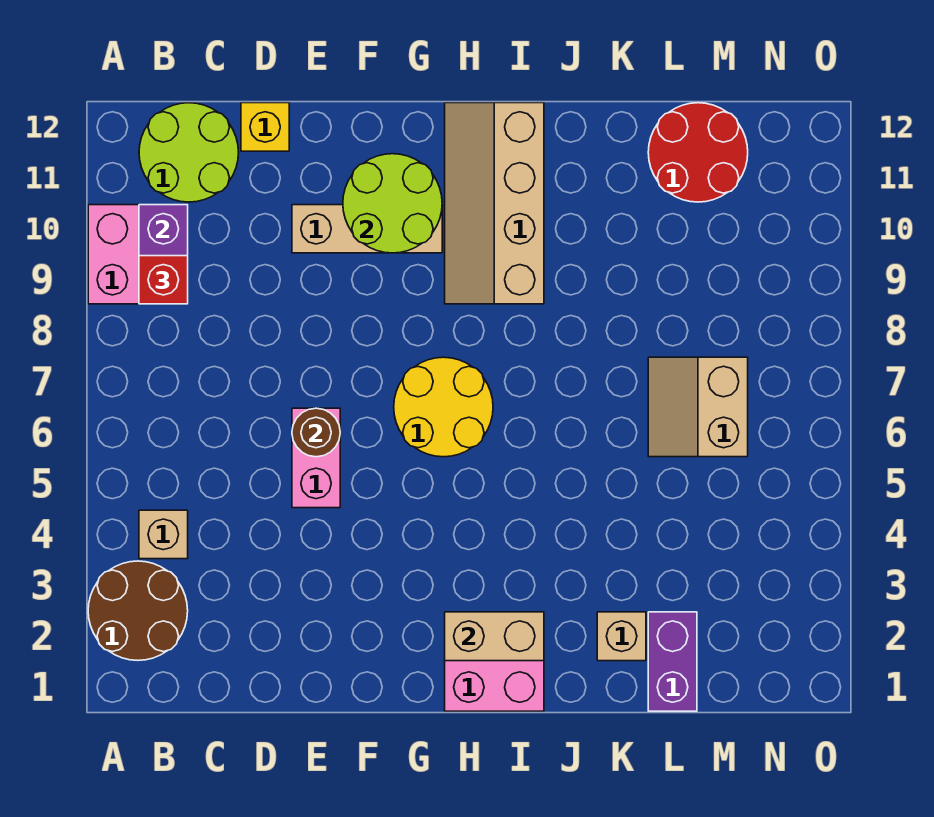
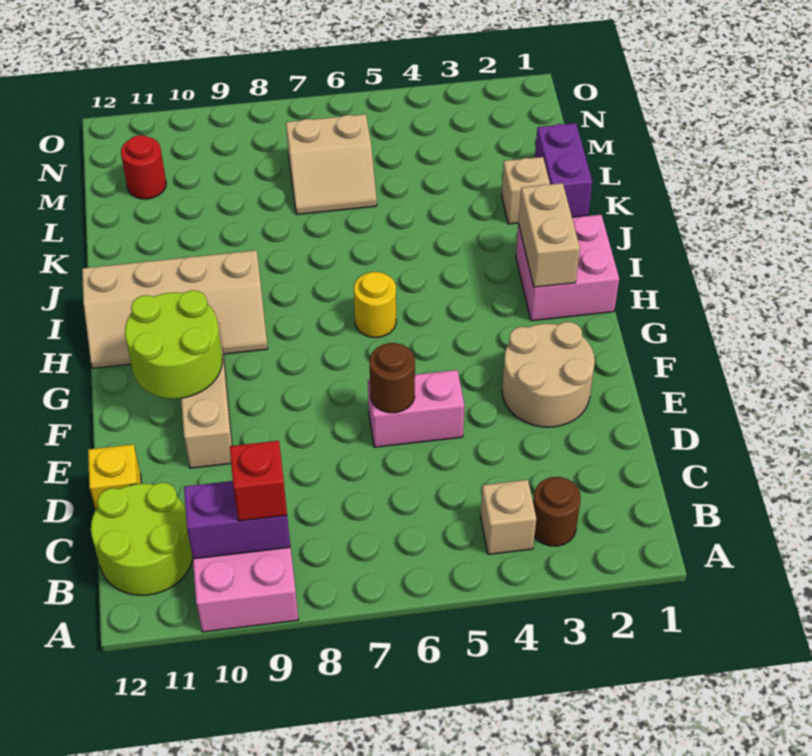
brown round brick A2:B3 level 1 -> brown round brick B3 level 1
none -> tan round brick E2:F3 level 1
yellow round brick G6:H7 level 1 -> yellow round brick H6 level 1
purple brick L1:L2 level 1 -> purple brick K1:L1 level 1
red round brick L11:M12 level 1 -> red round brick M11 level 1

